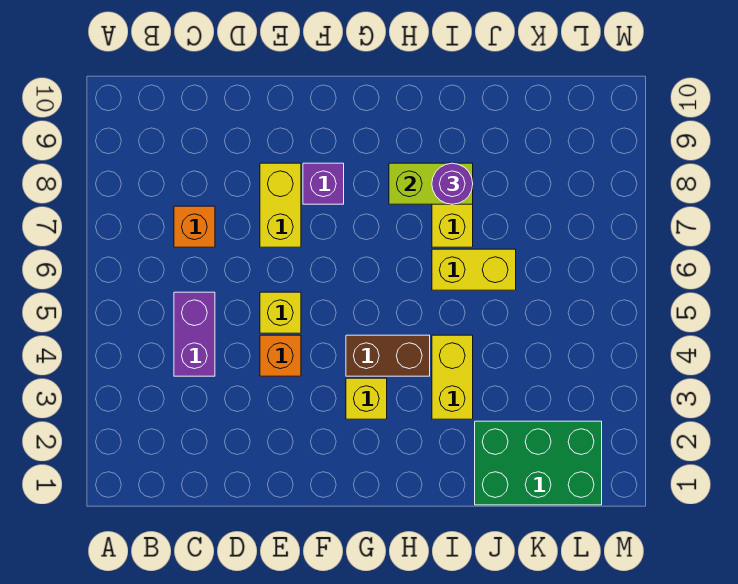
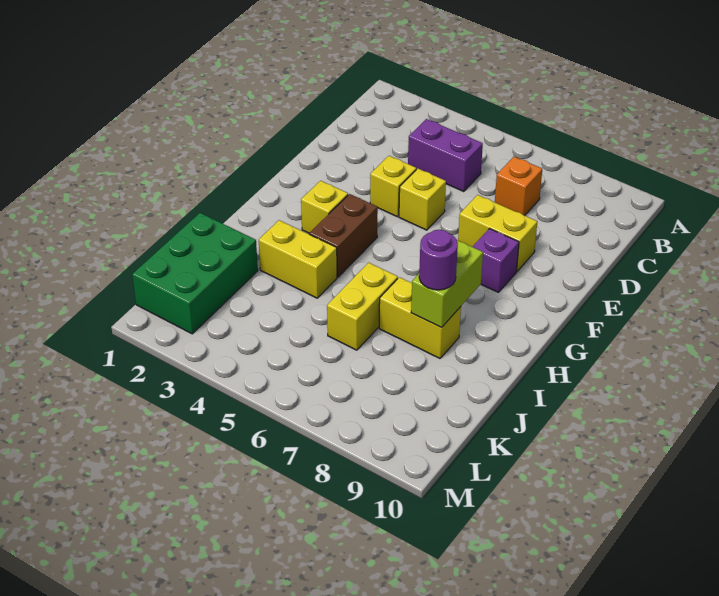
orange brick E4 level 1 -> yellow brick E4 level 1

